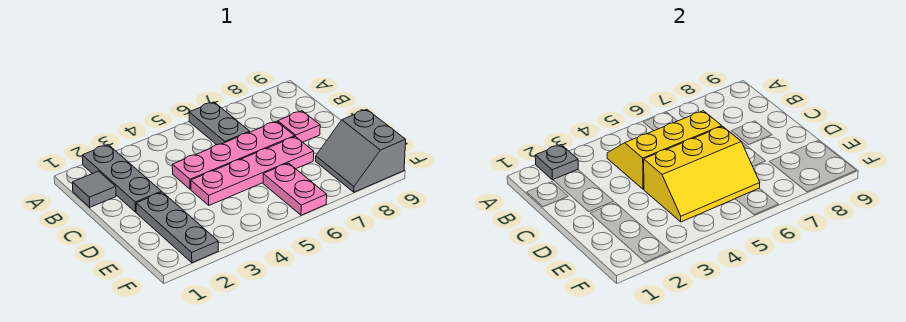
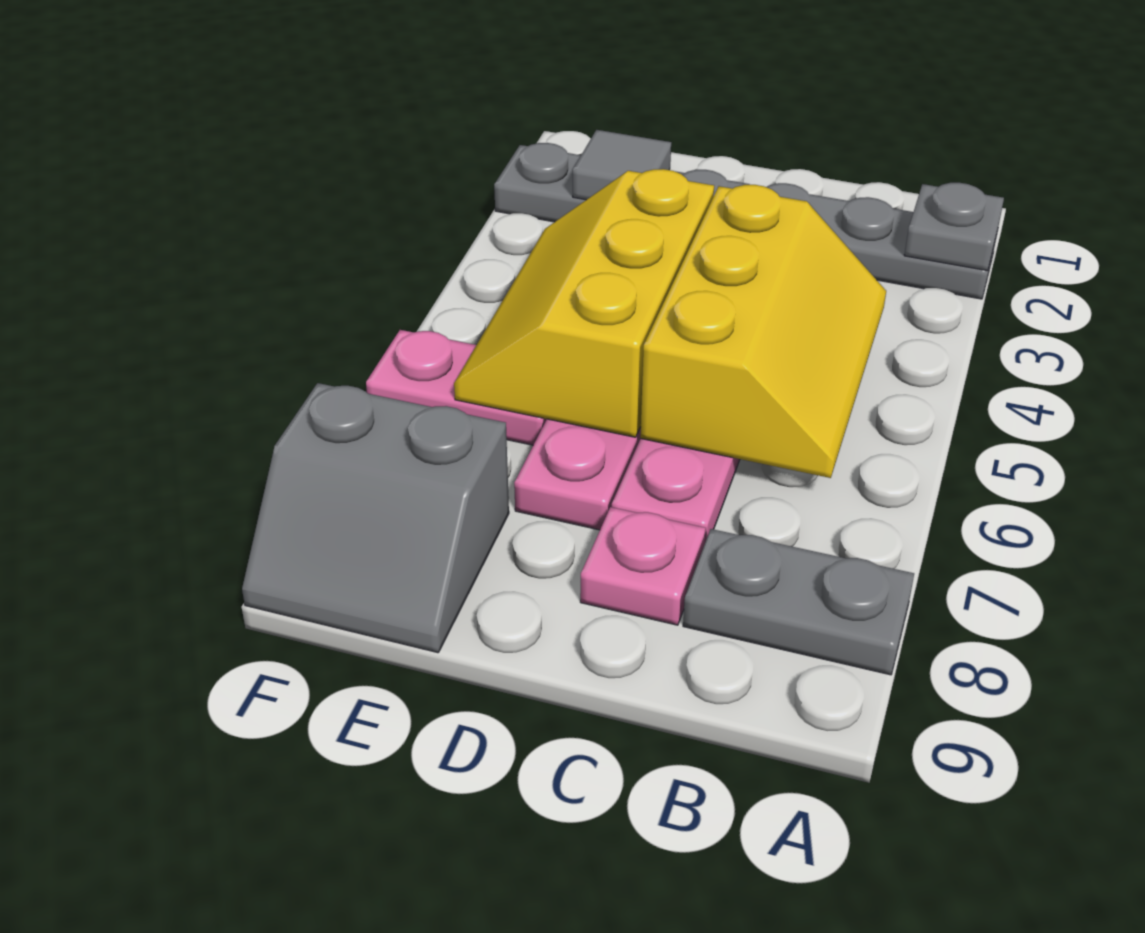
grey plate A6:B6 level 1 -> grey plate A8:B8 level 1
grey tile B1 level 1 -> grey tile E2 level 2
grey slope E8:F9 level 1 top 9 -> grey slope E8:F9 level 1 top 8

